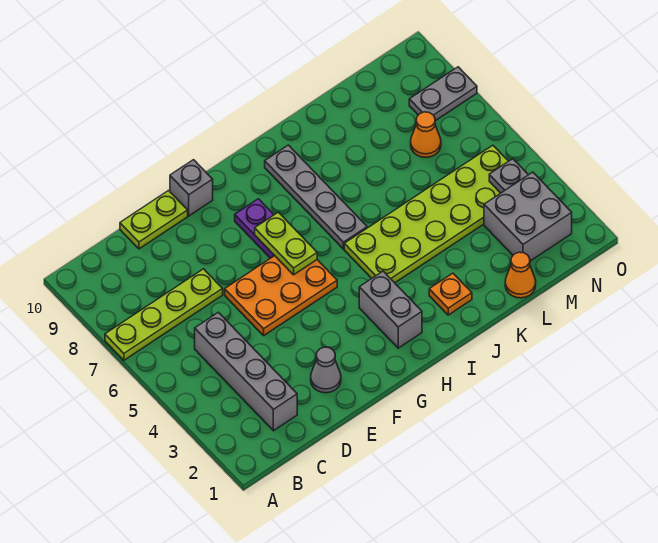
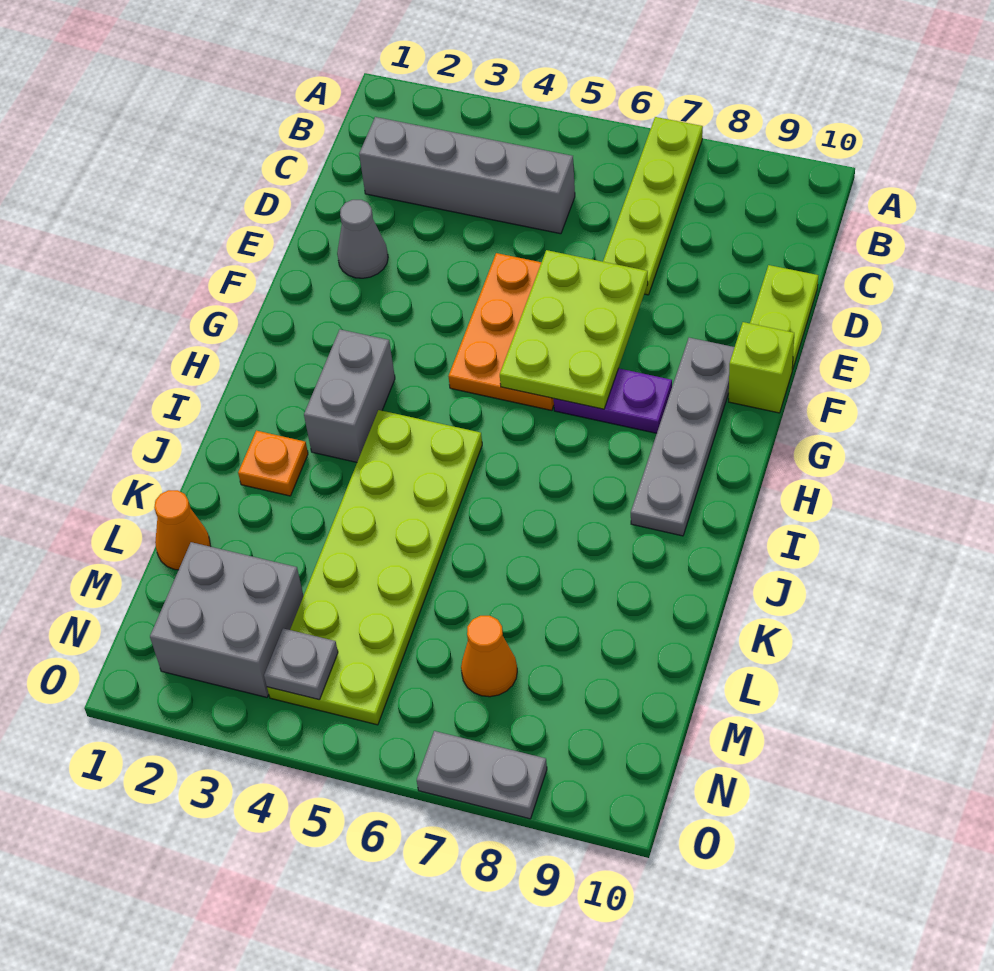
grey brick F10 level 1 -> lime brick F10 level 1
lime plate G6:G7 level 2 -> lime plate E6:G7 level 2
grey brick H2:H3 level 1 -> grey brick H3:I3 level 1
grey plate I6:I9 level 1 -> grey plate F9:I9 level 1
grey plate N8:O8 level 1 -> grey plate O7:O8 level 1

